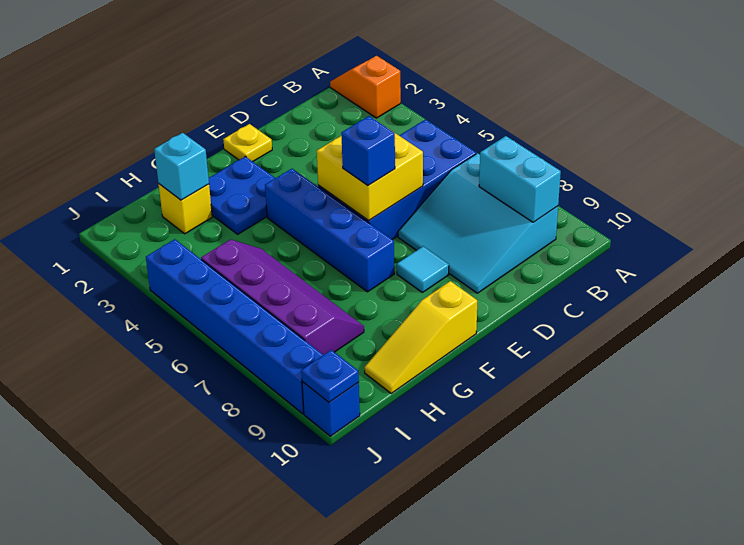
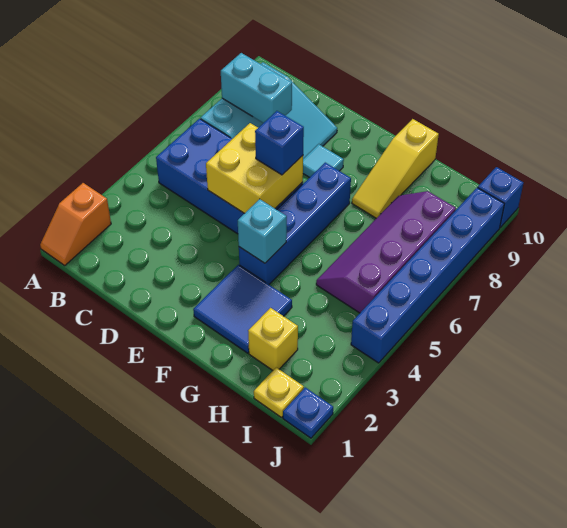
cyan brick B8:B9 level 2 -> cyan brick B8:C8 level 2
yellow plate E1 level 1 -> yellow plate I1 level 1
blue plate F2:G3 level 1 -> blue tile F2:G3 level 1
yellow slope F10:H10 level 1 top F -> yellow slope G8:G10 level 1 top 10
cyan brick H2 level 2 -> cyan brick F4 level 2
blue plate J10 level 2 -> blue plate J1 level 1

